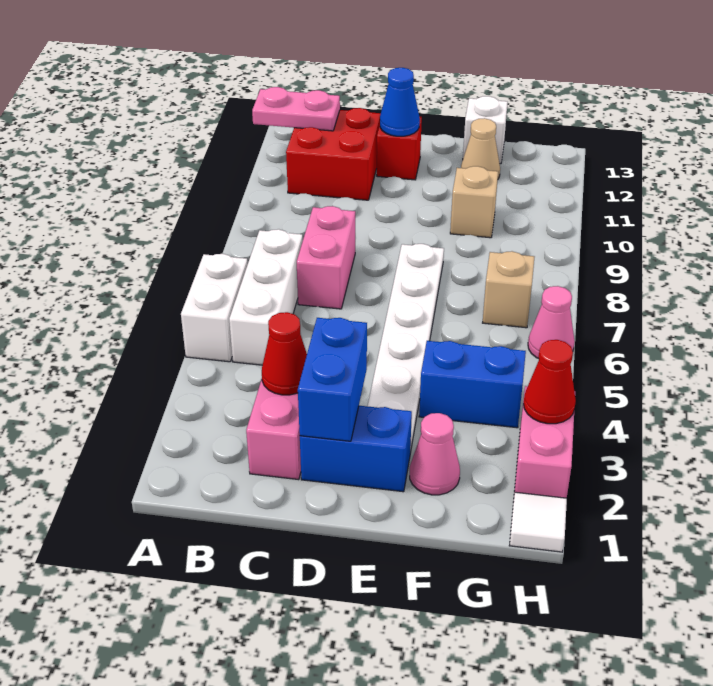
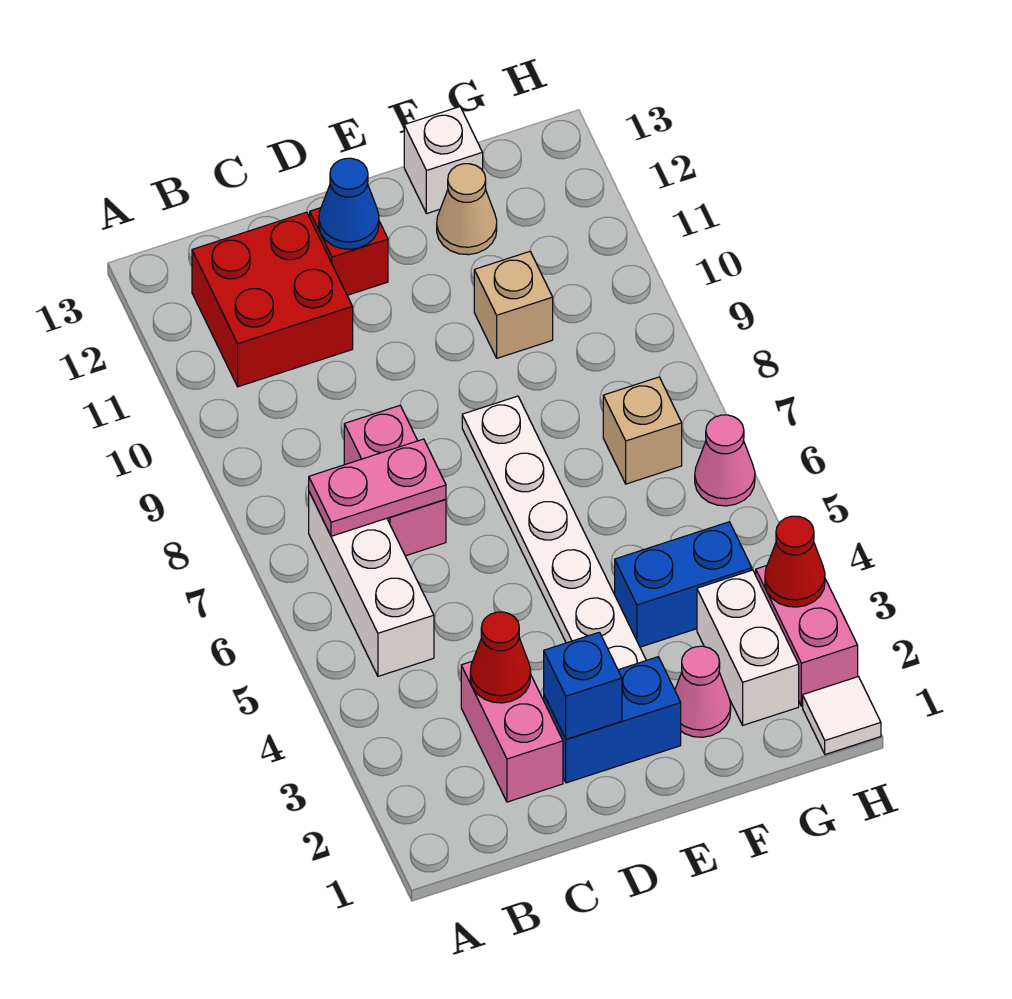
white brick A5:A6 level 1 -> white brick G2:G3 level 1
pink plate A12:B12 level 2 -> pink plate B7:C7 level 2
blue brick D2:D3 level 2 -> blue brick D2 level 2

